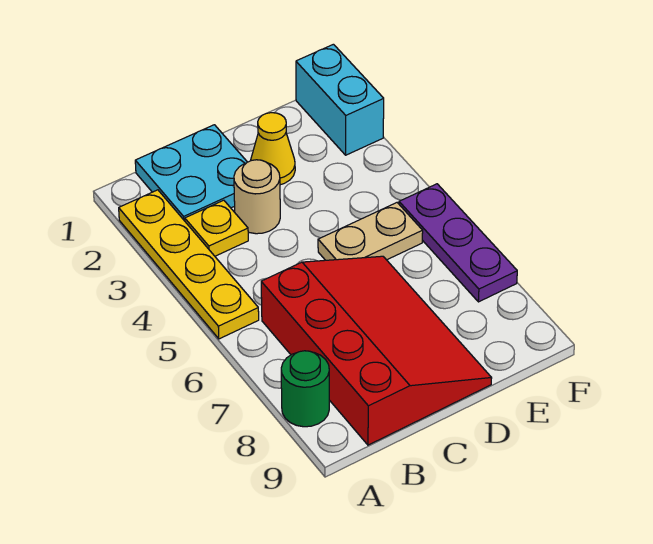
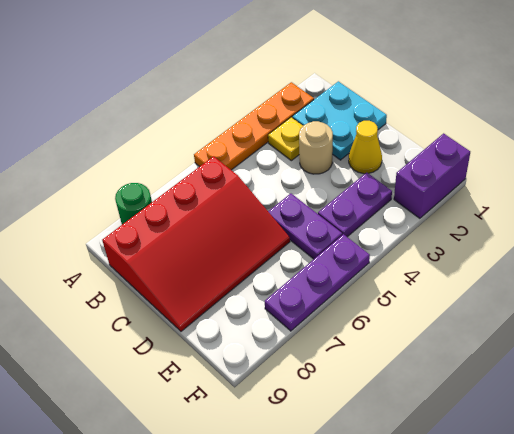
yellow plate A2:A5 level 1 -> orange plate A2:A5 level 1
tan plate D5:E5 level 1 -> purple plate D5:E5 level 1
none -> purple plate E3:E4 level 1
cyan brick F1:F2 level 1 -> purple brick F1:F2 level 1

